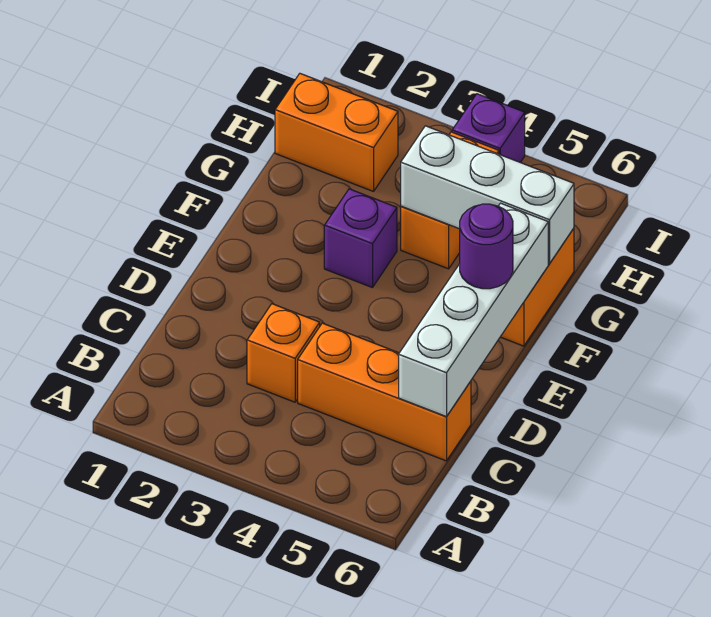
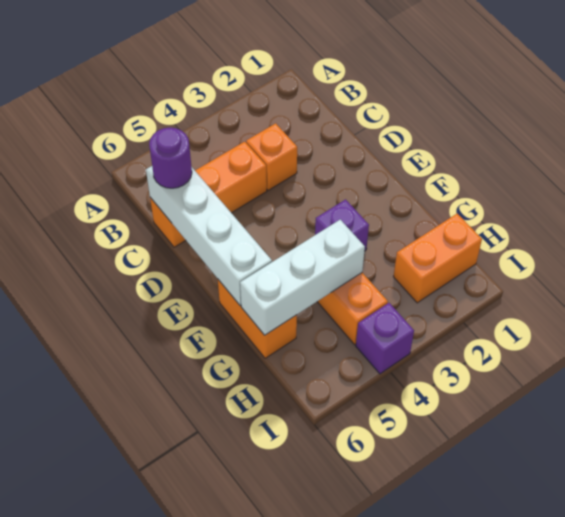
purple round brick E6 level 3 -> purple round brick C6 level 3

